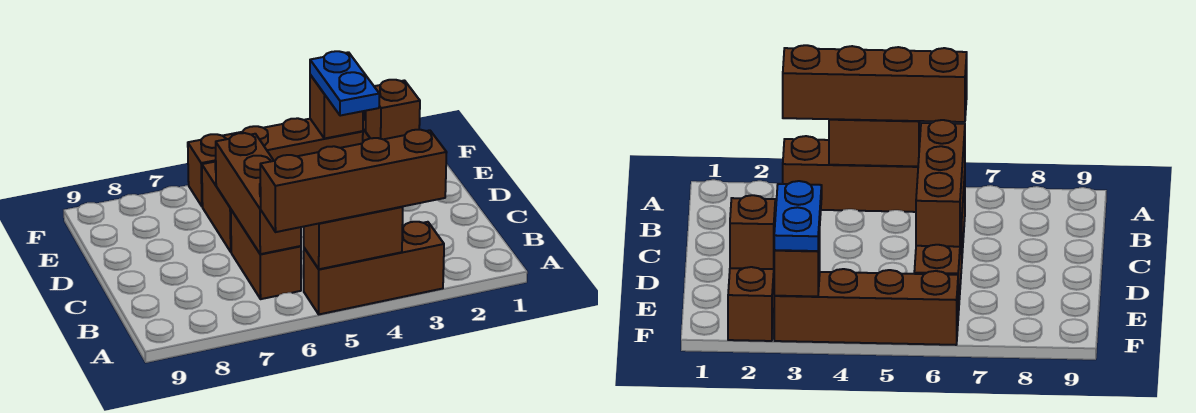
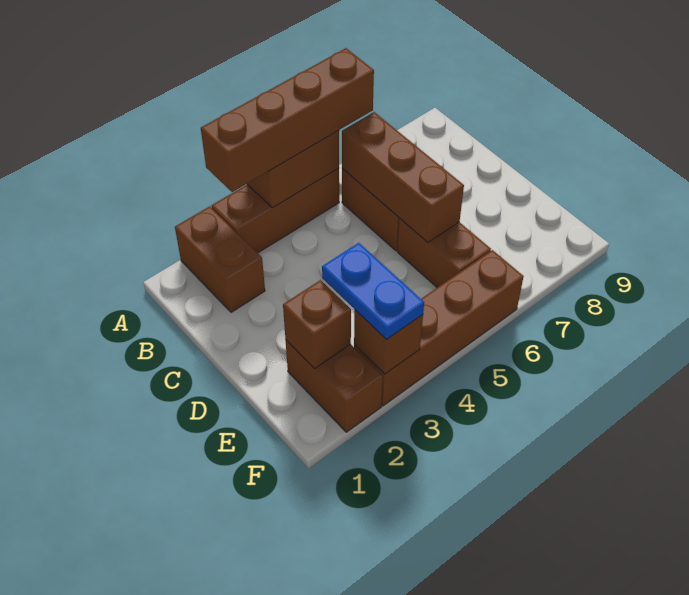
none -> brown brick A2:B2 level 1

